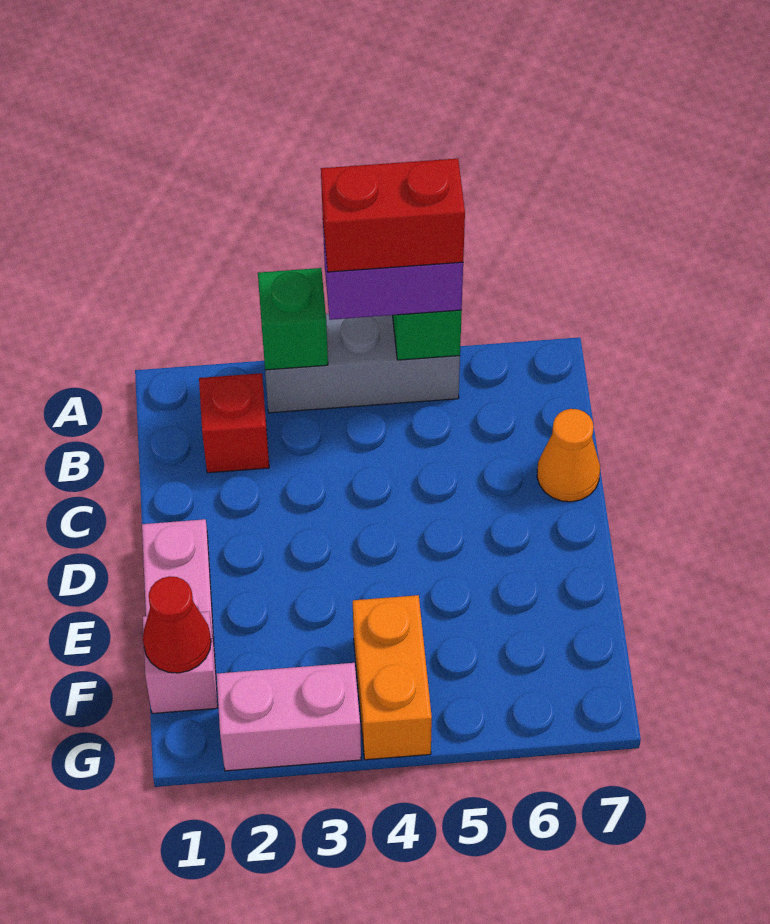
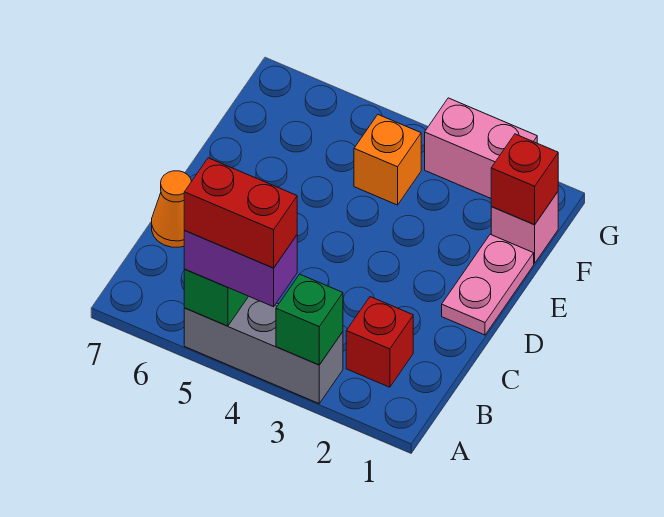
red cone F1 level 2 -> red brick F1 level 2
orange brick F4:G4 level 1 -> orange brick F4 level 1

